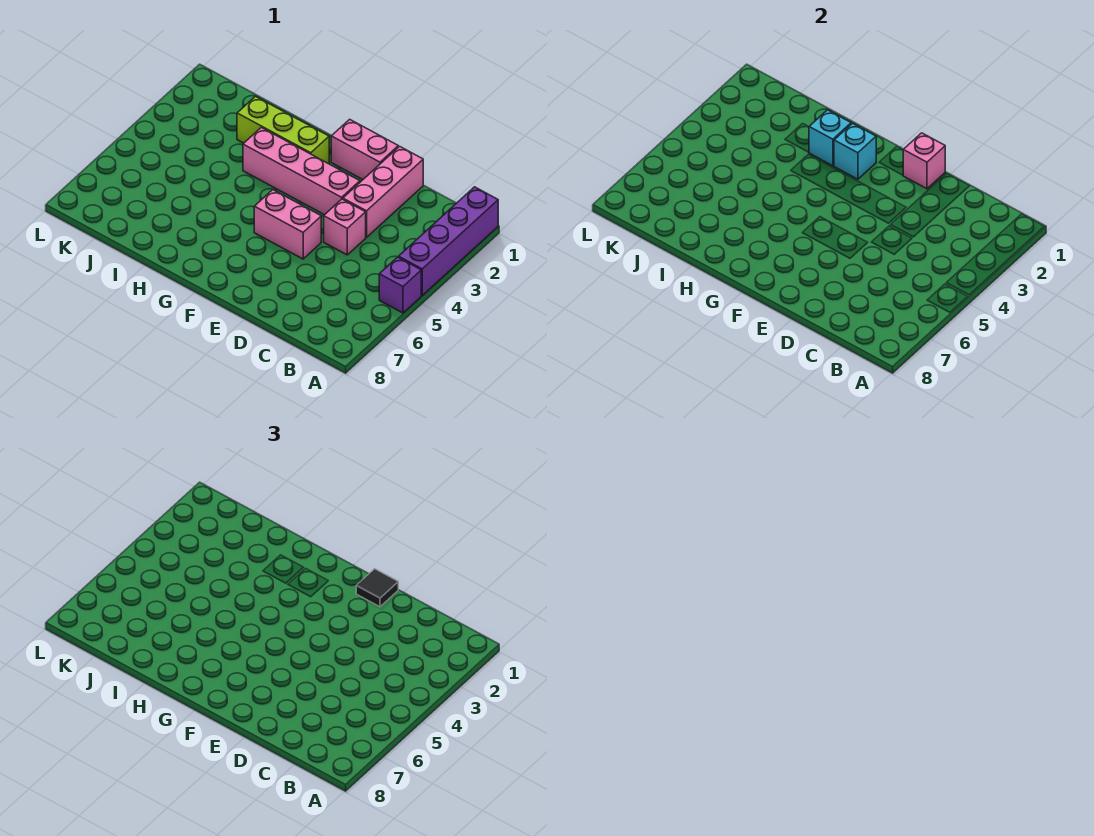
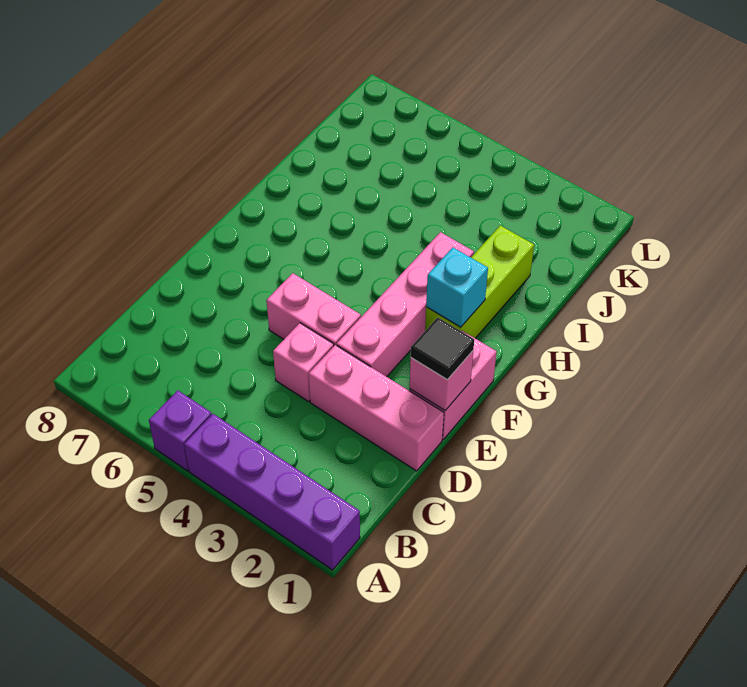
pink brick E5:F5 level 1 -> pink brick E4:E5 level 1
cyan brick H2 level 2 -> none

